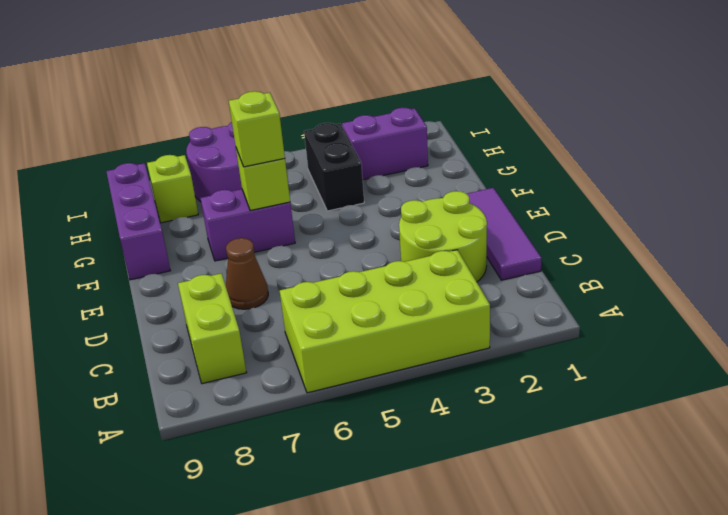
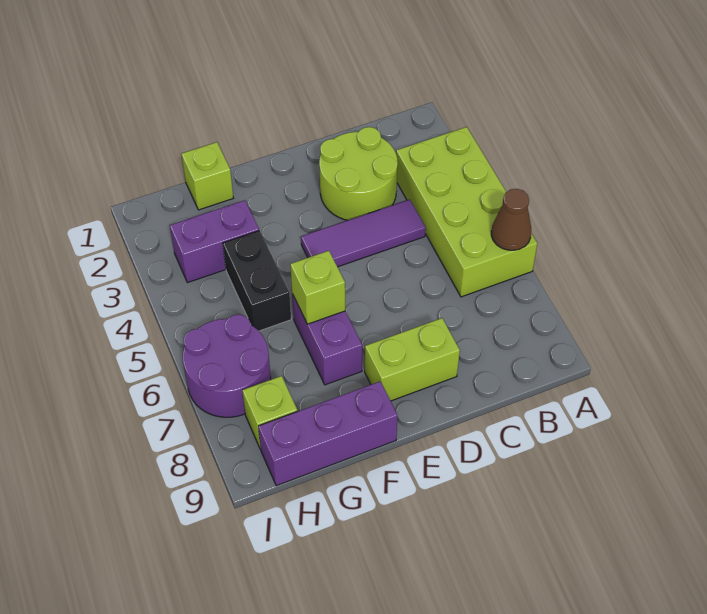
lime brick B8:C8 level 1 -> lime brick D8:E8 level 1
purple tile C1:E1 level 1 -> purple tile C4:E4 level 1
brown cone D7 level 1 -> brown cone A6 level 2
lime brick F6 level 3 -> lime brick G1 level 1
black brick G4:H4 level 1 -> black brick G4:G5 level 1
purple brick H2:H3 level 1 -> purple brick G3:H3 level 1

